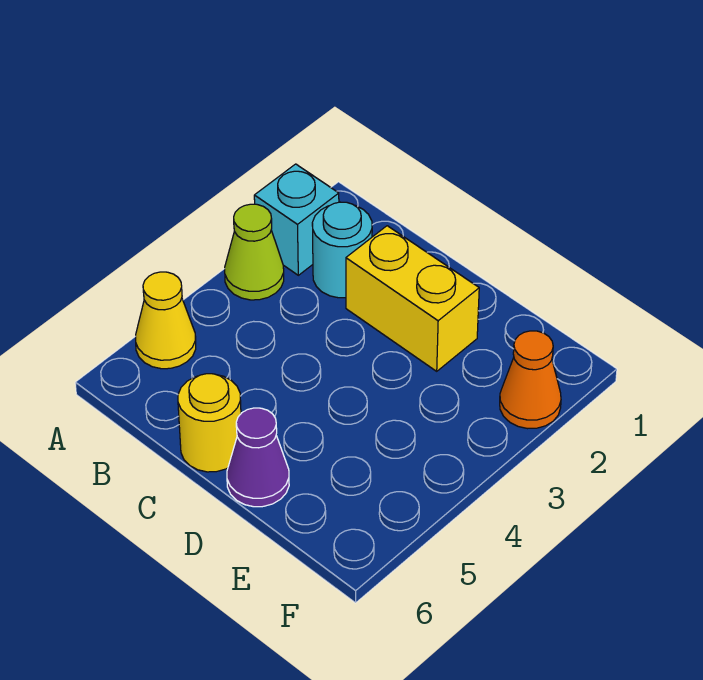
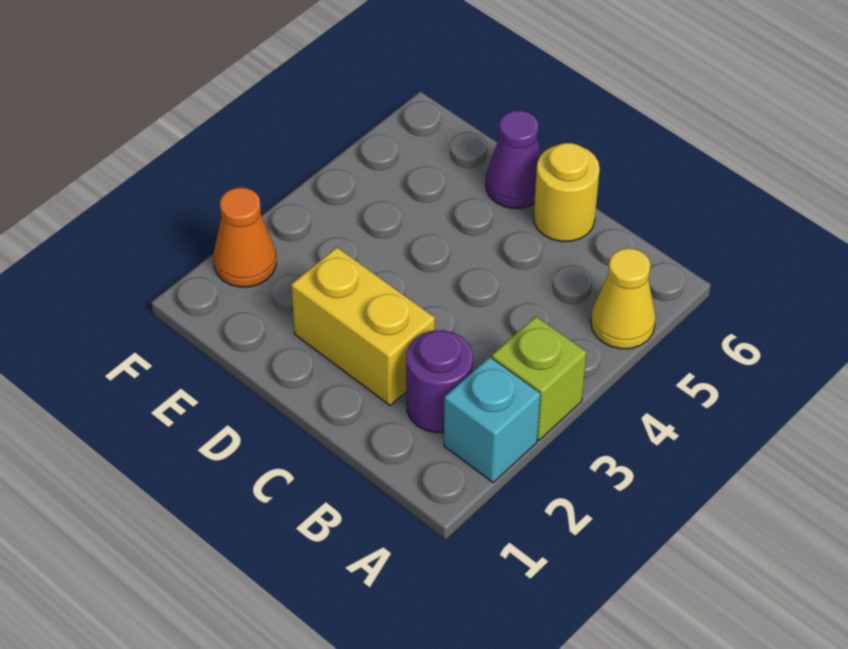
lime cone A3 level 1 -> lime brick A3 level 1
cyan round brick B2 level 1 -> purple round brick B2 level 1

